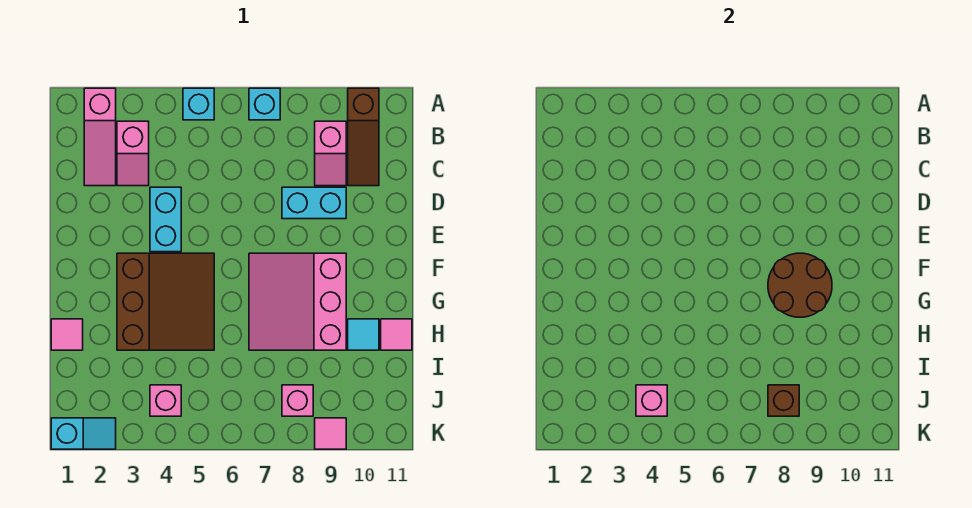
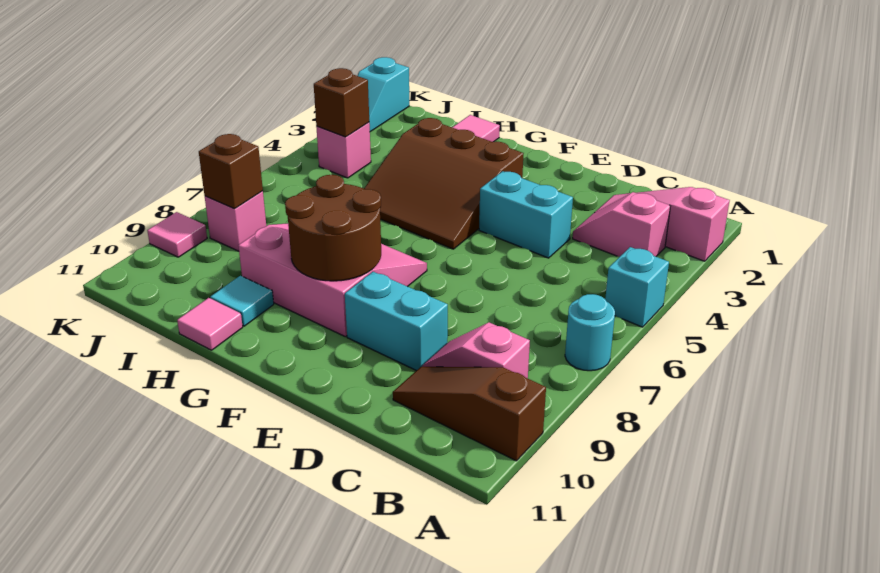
cyan brick A7 level 1 -> cyan round brick A7 level 1
cyan brick D8:D9 level 1 -> cyan brick D9:E9 level 1
pink brick J4 level 2 -> brown brick J4 level 2

